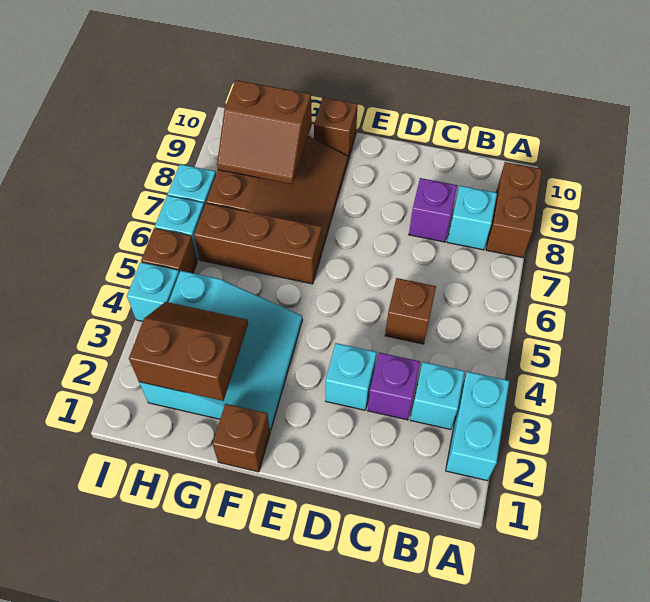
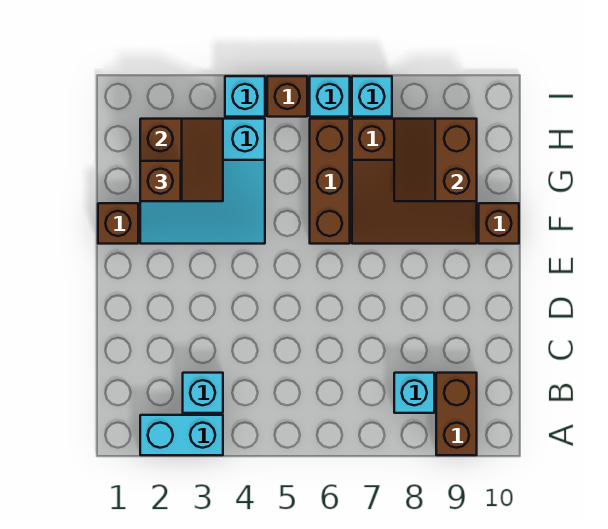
brown brick A8:A9 level 1 -> brown brick A9:B9 level 1
purple brick C3 level 1 -> none
brown brick C5 level 1 -> brown brick G2 level 3
purple brick C8 level 1 -> none
cyan brick D3 level 1 -> none

